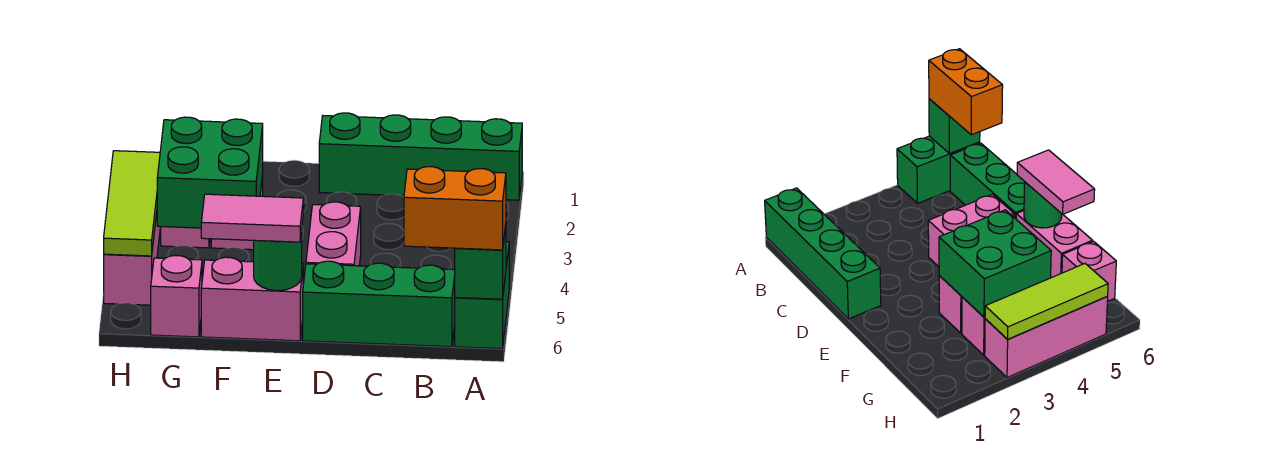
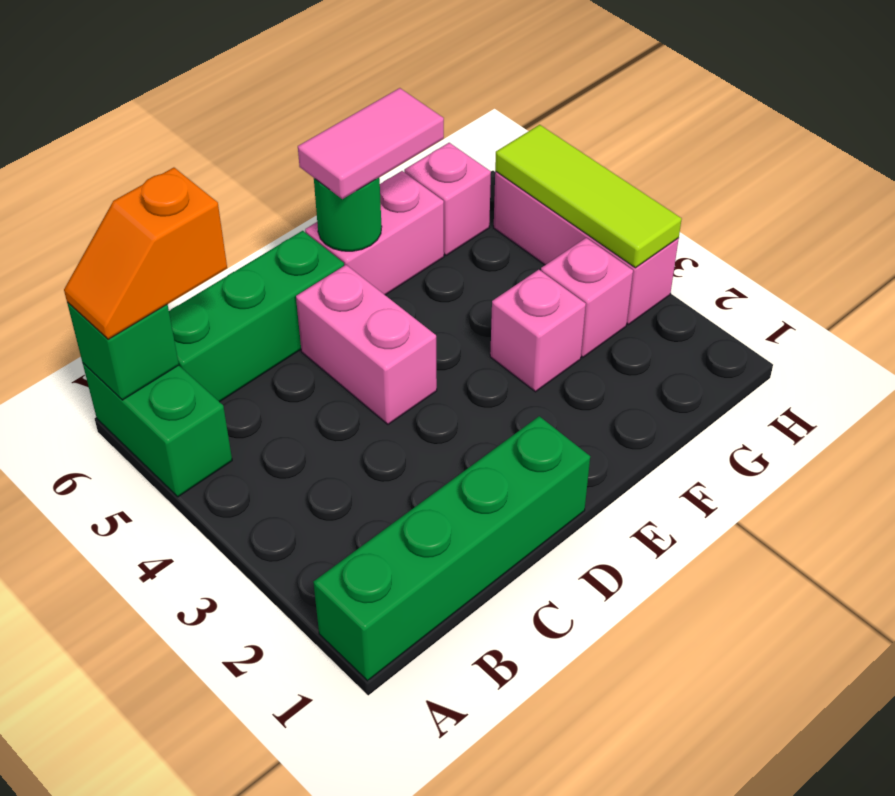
orange brick A6:B6 level 3 -> orange slope A6:B6 level 3 top B
green brick F3:G4 level 2 -> none

